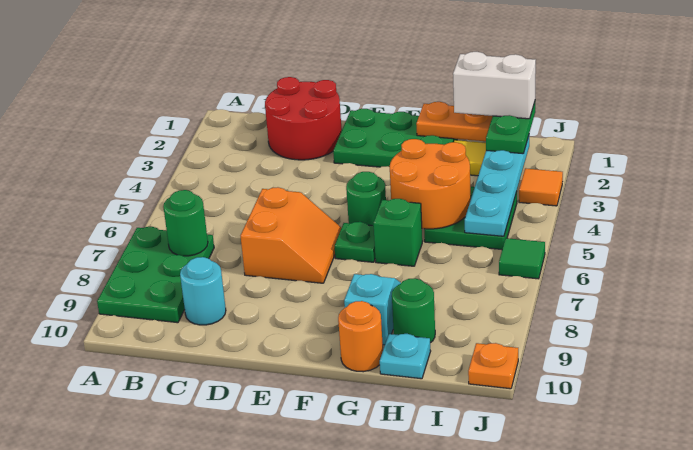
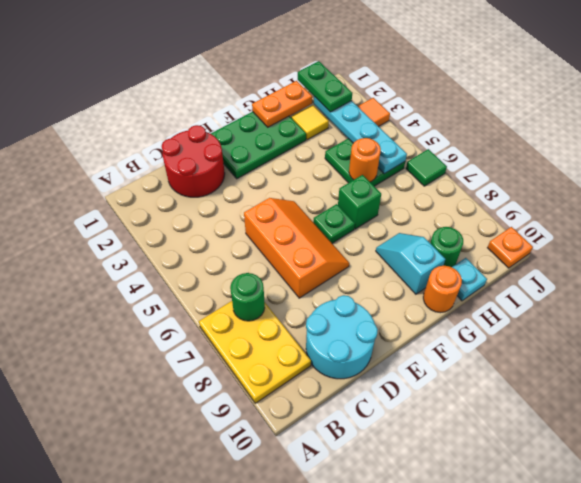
green plate A7:B9 level 1 -> yellow plate A7:B9 level 1
cyan round brick C9 level 1 -> cyan round brick C9:D10 level 1
orange slope D6:E7 level 1 top D -> orange slope D5:E7 level 1 top D
green round brick F5 level 1 -> none
orange round brick G4:H5 level 2 -> orange round brick H5 level 2
white brick H1:I1 level 4 -> none

